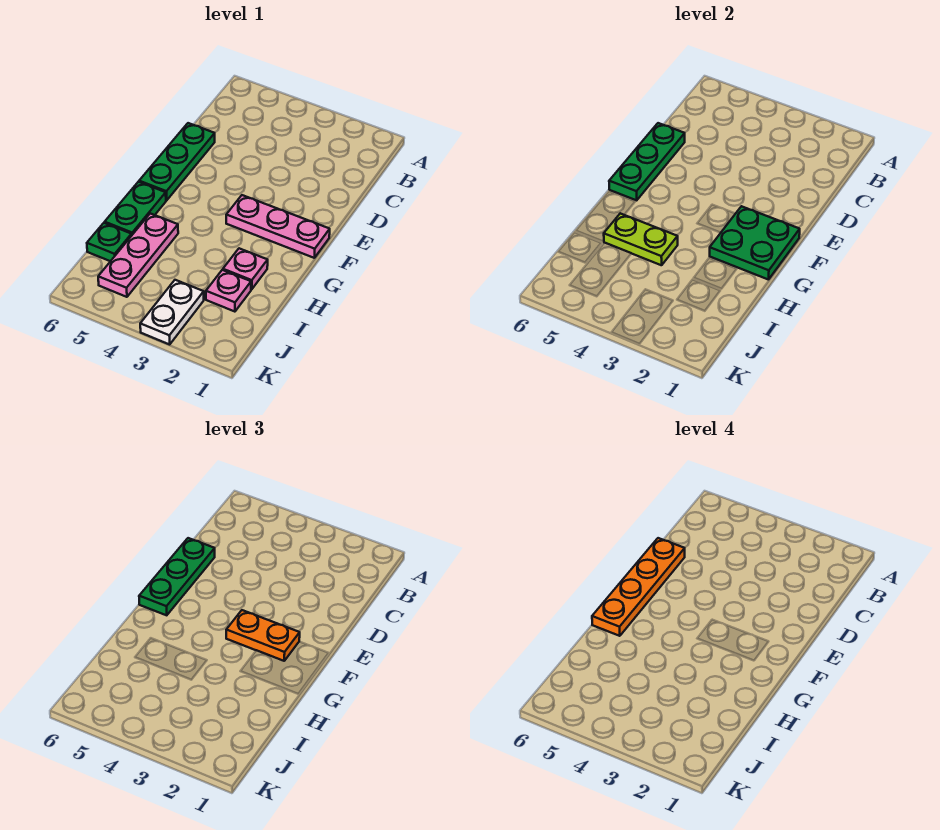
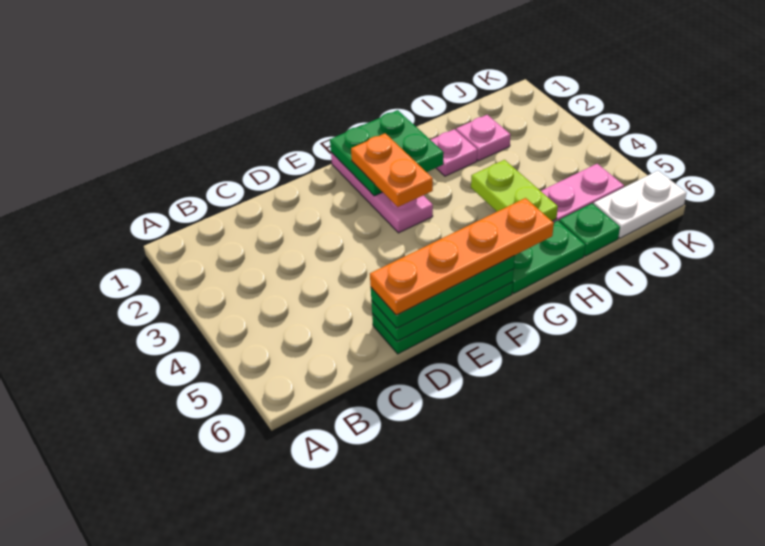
white plate J3:K3 level 1 -> white plate J6:K6 level 1

